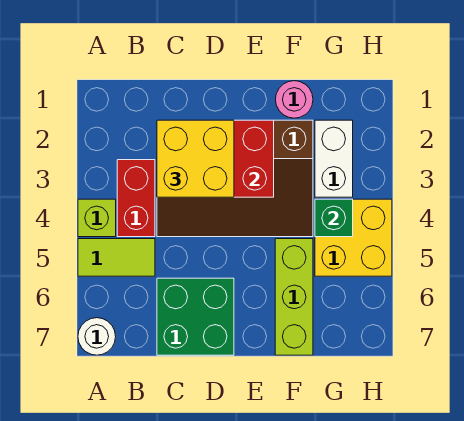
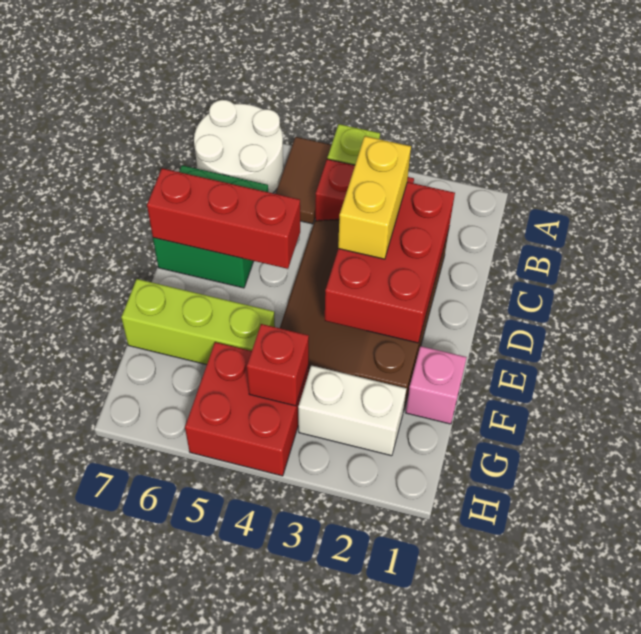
lime tile A5:B5 level 1 -> brown tile A5:B5 level 1
white round brick A7 level 1 -> white round brick A6:B7 level 1
yellow brick C2:D3 level 3 -> yellow brick C3:D3 level 3
none -> red brick D5:D7 level 2
pink round brick F1 level 1 -> pink brick F1 level 1
yellow brick G4:H5 level 1 -> red brick G4:H5 level 1
green brick G4 level 2 -> red brick G4 level 2

